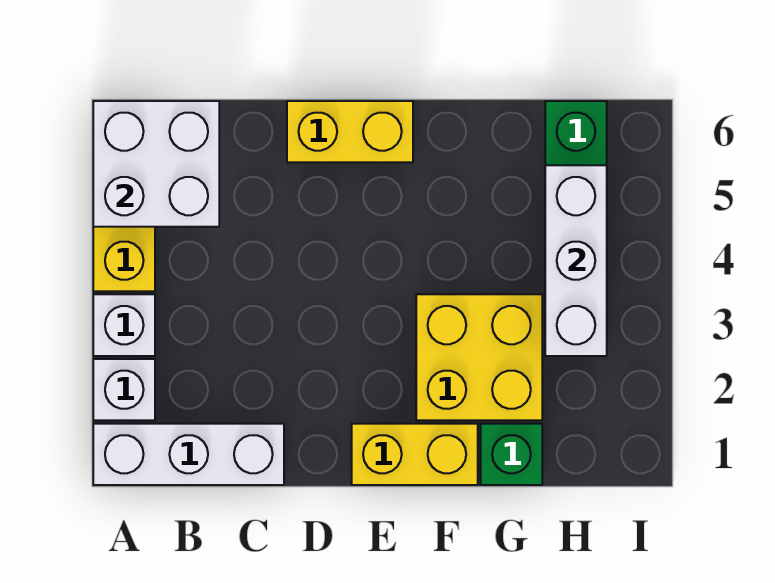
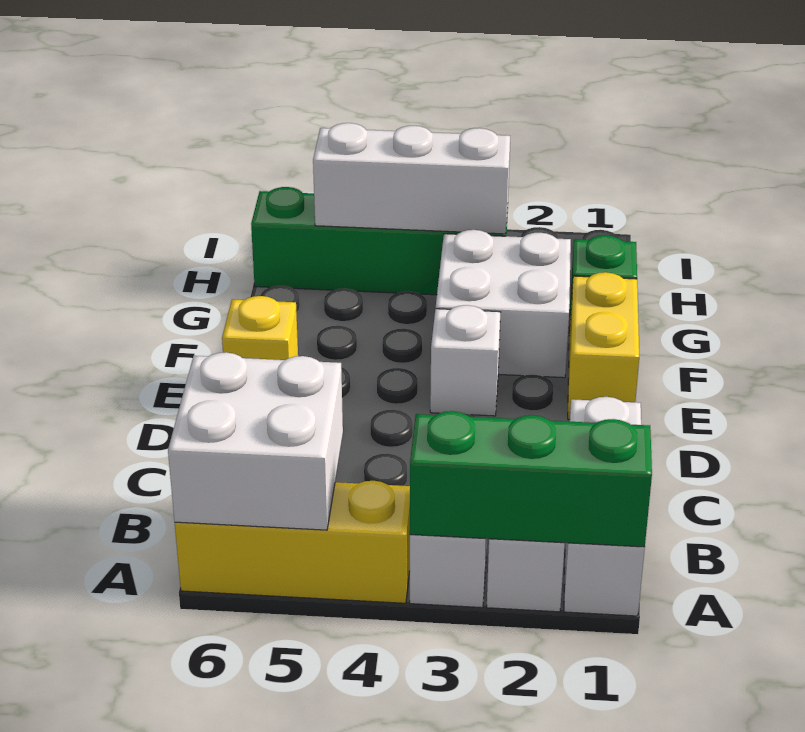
none -> green brick A1:A3 level 2
yellow brick D6:E6 level 1 -> yellow brick E6 level 1
none -> white brick E3 level 1
yellow brick F2:G3 level 1 -> white brick F2:G3 level 1

